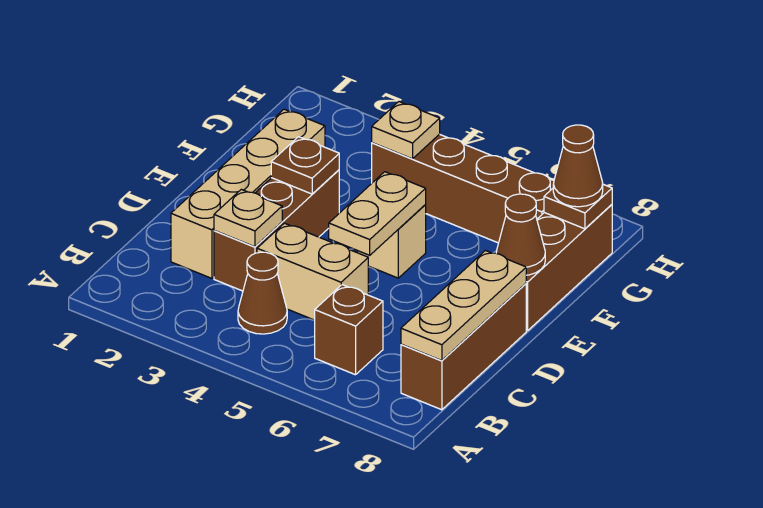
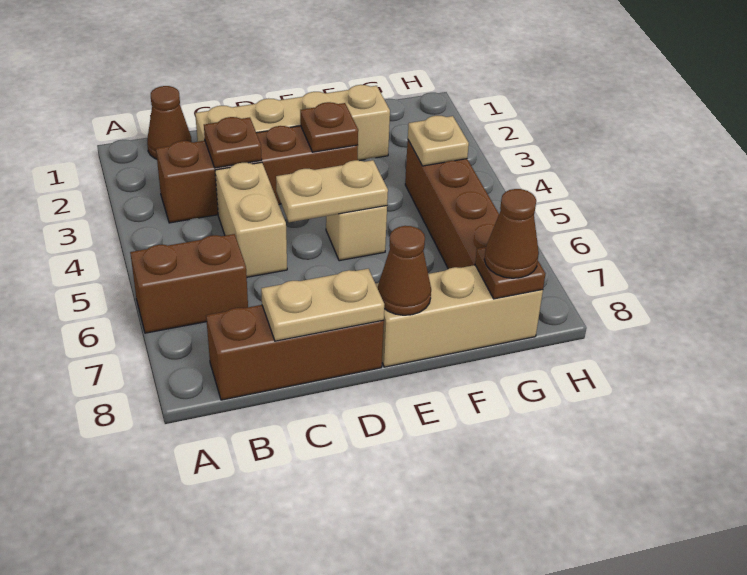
brown cone B4 level 1 -> brown cone B1 level 1
brown brick B6 level 1 -> brown brick A6:B6 level 1
tan plate B8:D8 level 2 -> tan plate C8:D8 level 2
brown brick C3:E3 level 1 -> brown brick B3:E3 level 1
tan plate C3 level 2 -> brown plate C3 level 2
brown brick E8:G8 level 1 -> tan brick E8:G8 level 1

